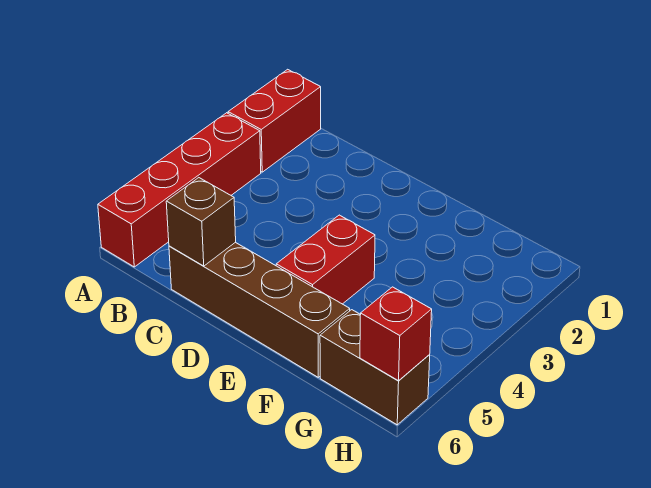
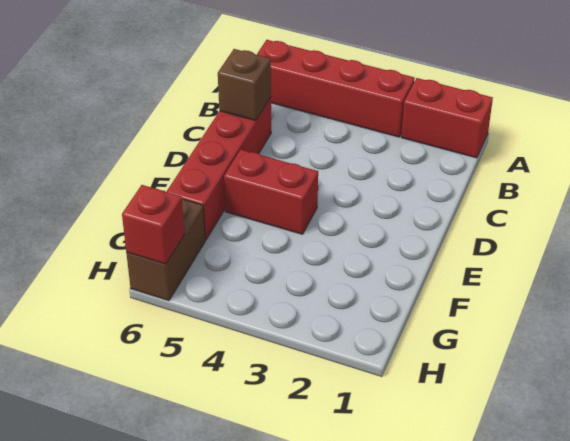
brown brick C6:F6 level 1 -> red brick C6:F6 level 1

